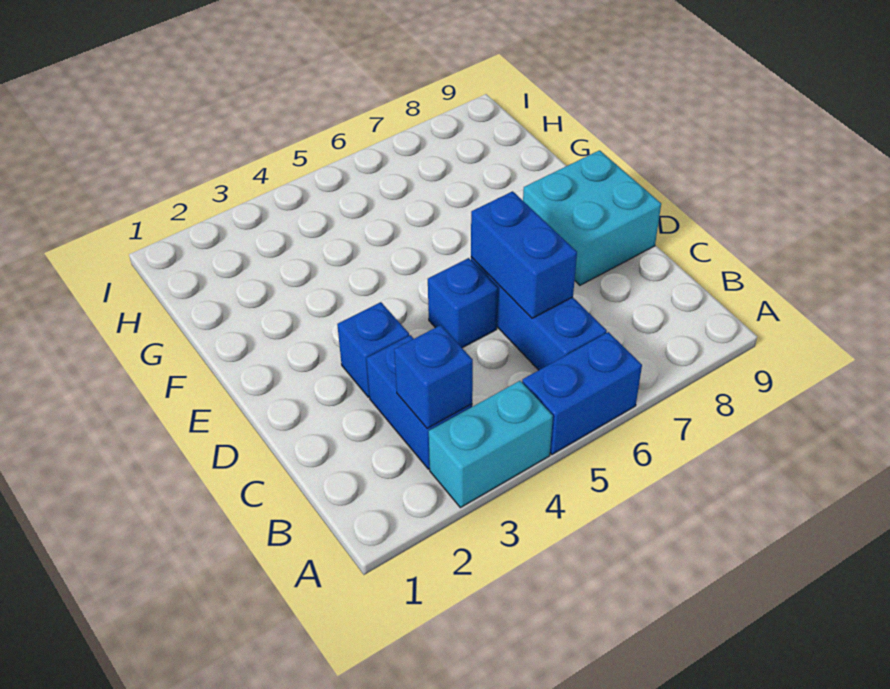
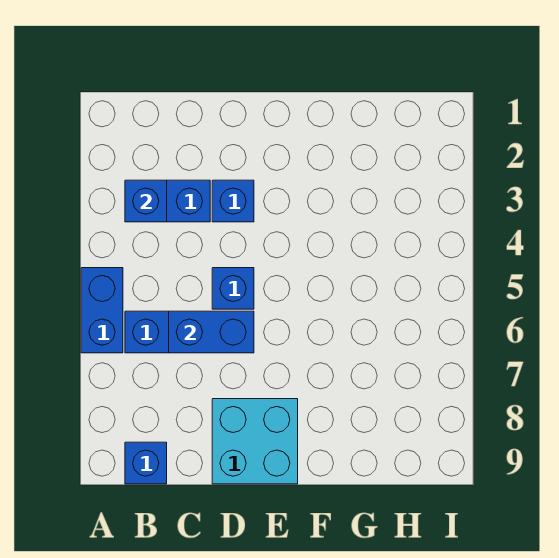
cyan brick A3:A4 level 1 -> none
none -> blue brick B9 level 1

